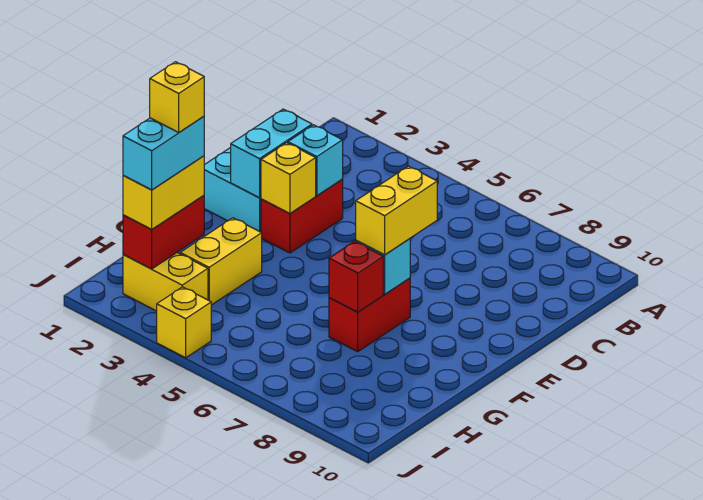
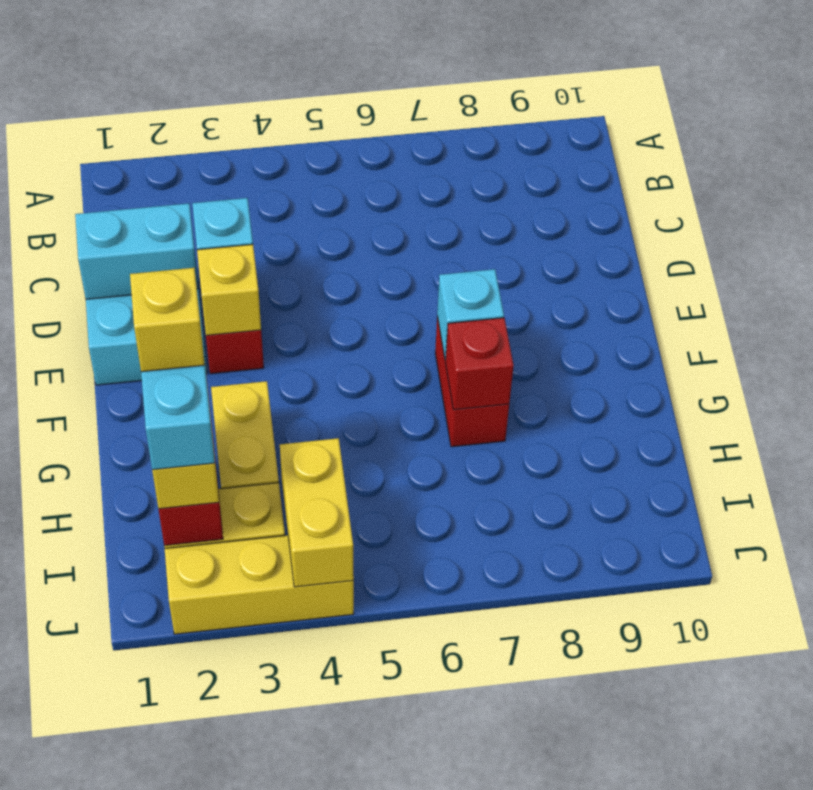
cyan brick D2:E2 level 2 -> cyan brick D1:D2 level 2
yellow brick E7:F7 level 3 -> yellow brick I4:J4 level 2
yellow brick J4 level 1 -> yellow brick J2:J4 level 1

